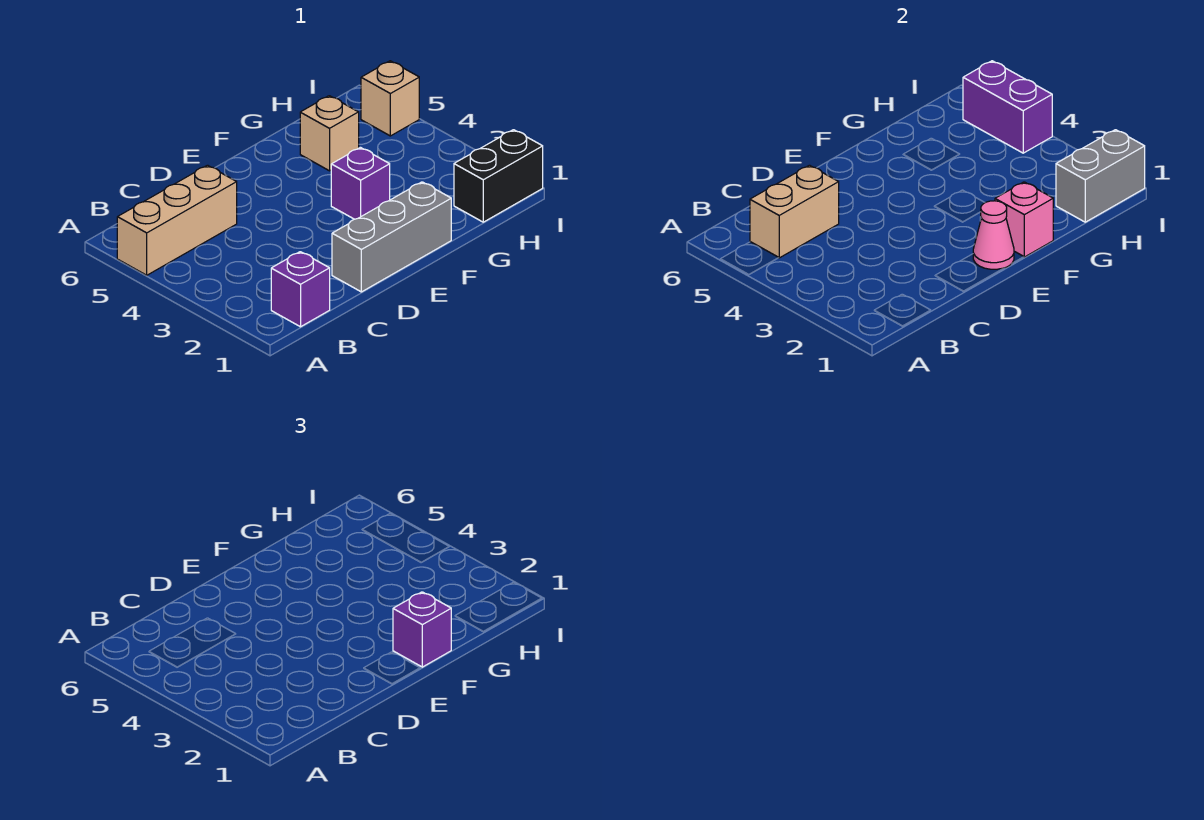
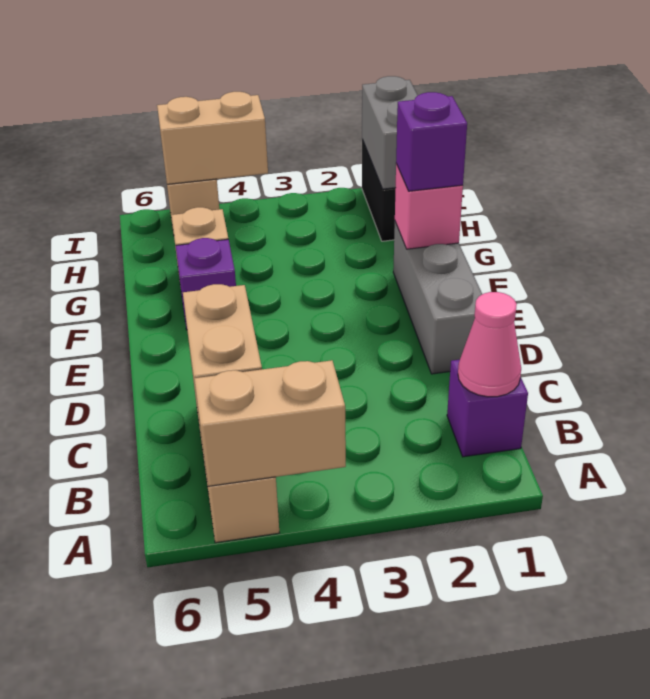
none -> tan brick A4:A5 level 2
pink cone E1 level 2 -> pink cone B1 level 2
purple brick F3 level 1 -> purple brick F5 level 1
purple brick I4:I5 level 2 -> tan brick I4:I5 level 2

